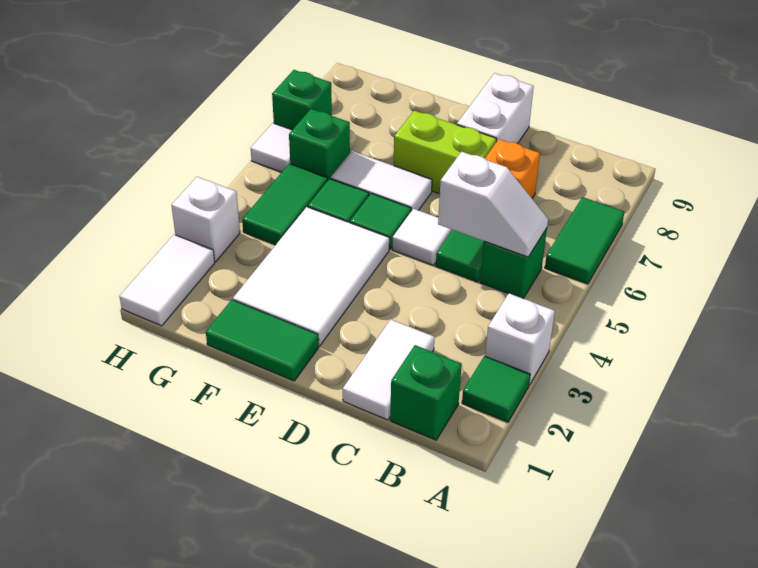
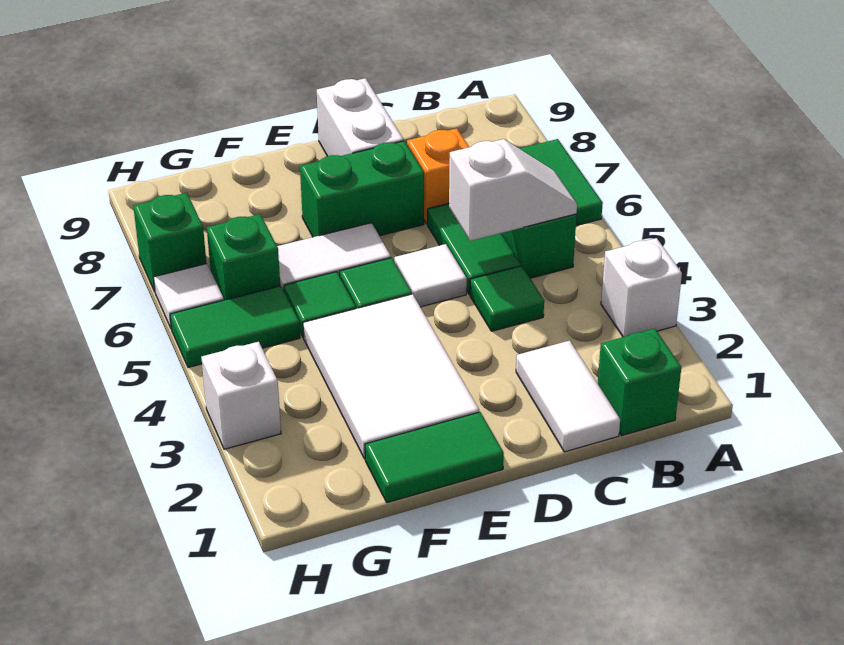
green tile A2 level 1 -> green tile C4 level 1
lime brick D7:E7 level 1 -> green brick D7:E7 level 1
green tile G4:G5 level 1 -> green tile G5:H5 level 1
white tile H1:H2 level 1 -> none

